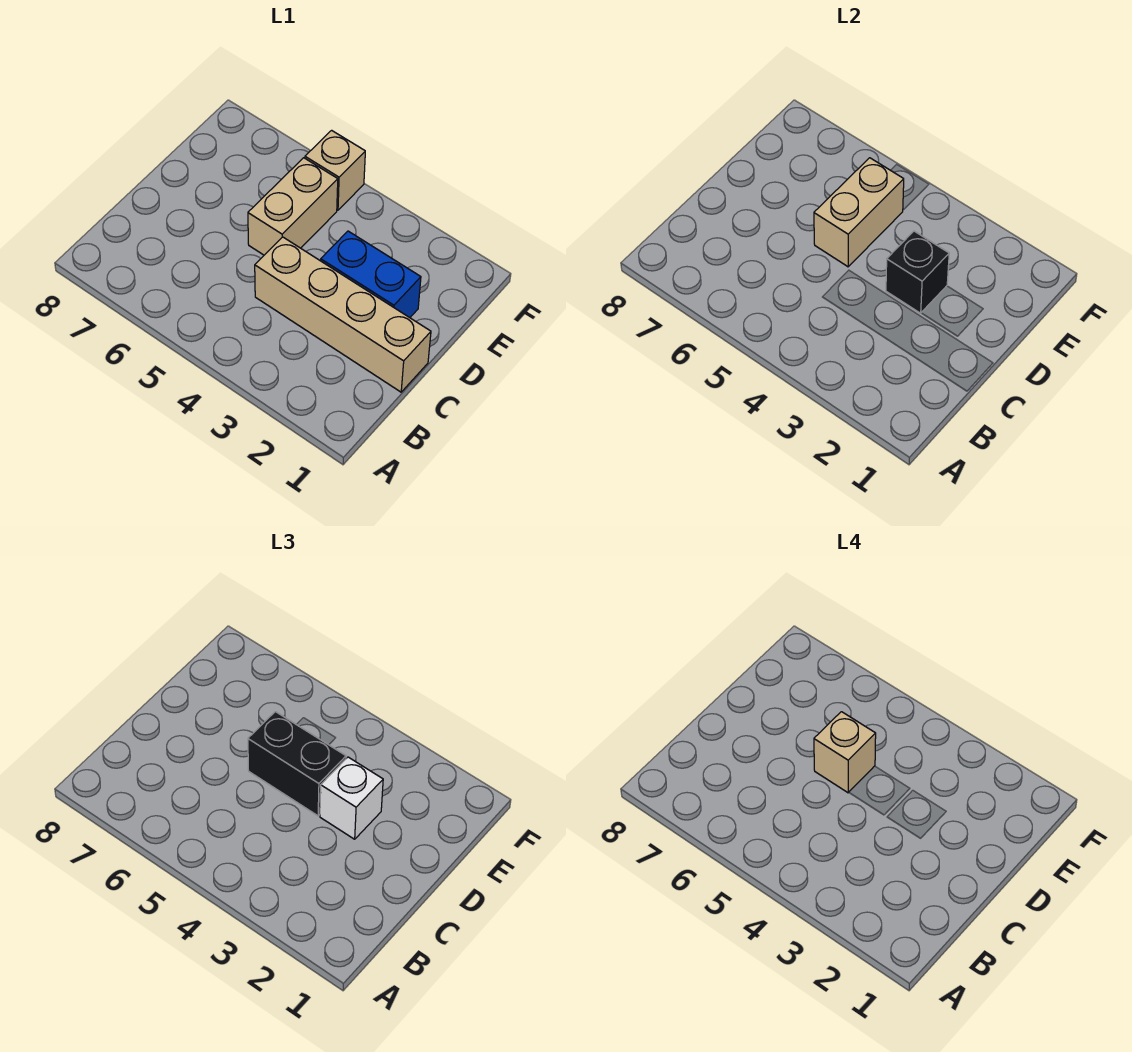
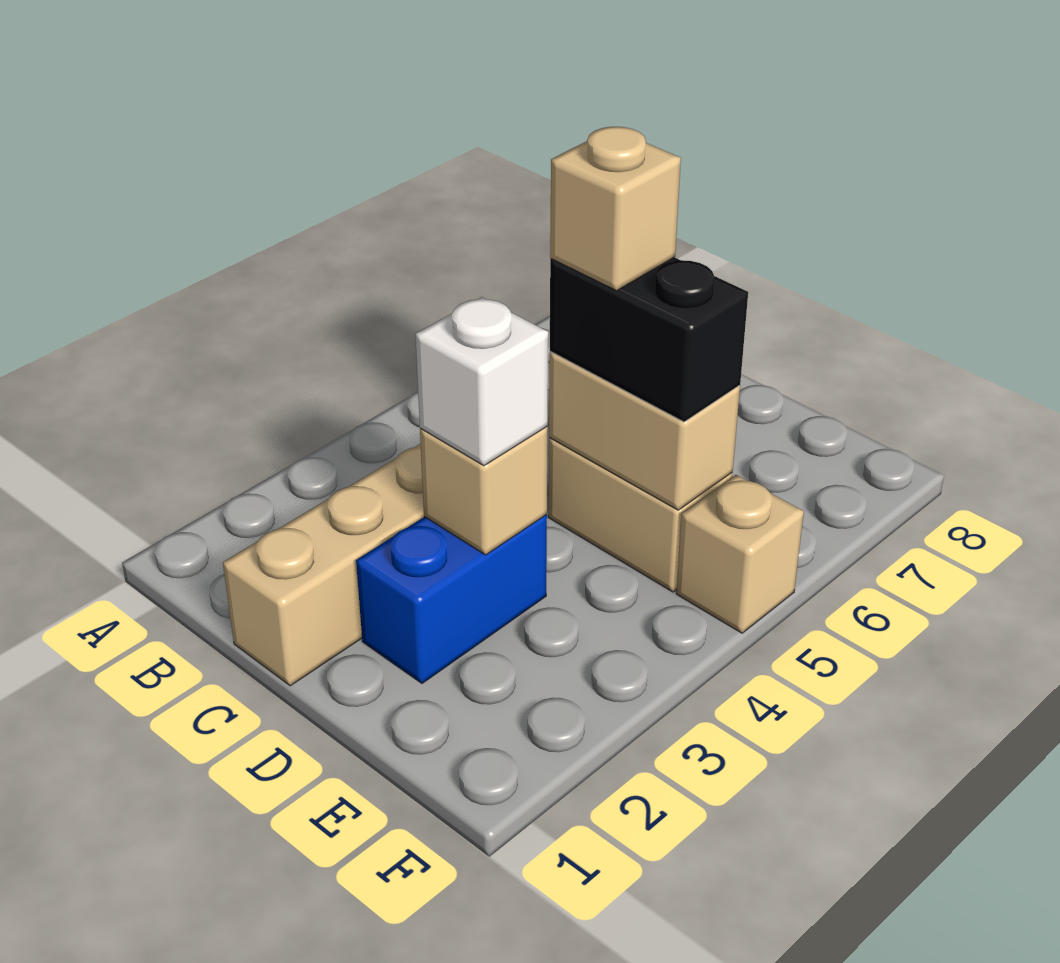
black brick D3 level 2 -> tan brick D3 level 2
black brick D4:D5 level 3 -> black brick D5:E5 level 3

